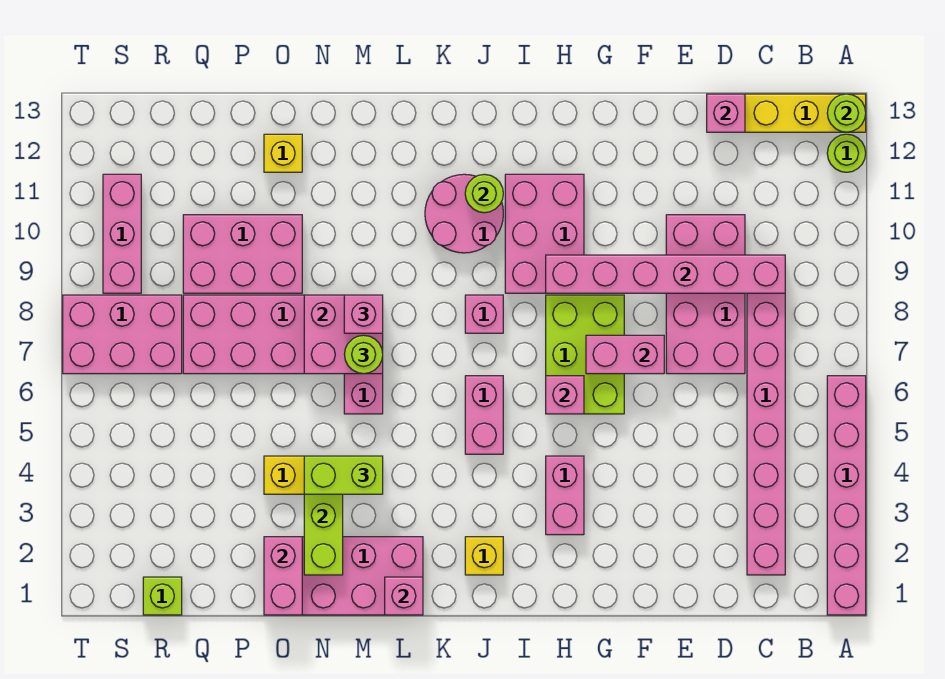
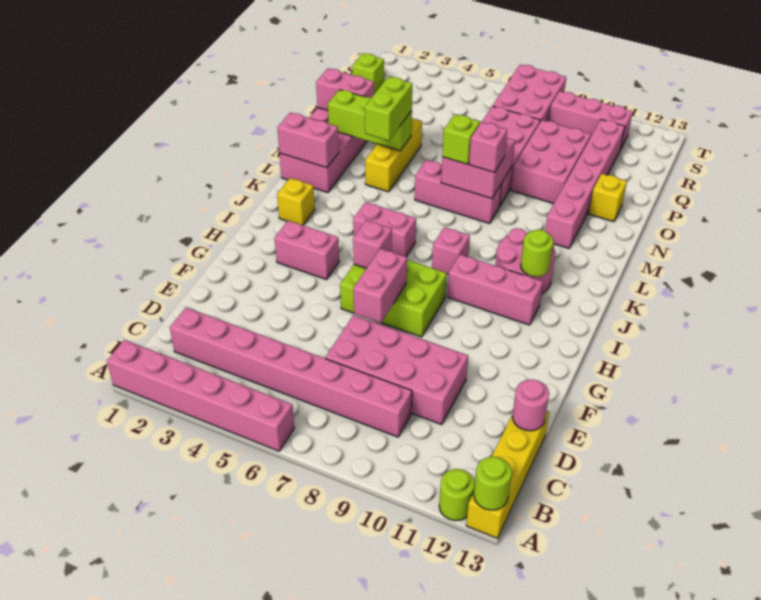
pink brick C9:H9 level 2 -> pink brick M11:R11 level 1
pink brick D13 level 2 -> pink round brick D13 level 2
pink brick H9:I11 level 1 -> pink brick I9:I11 level 1
pink brick L1 level 2 -> pink brick L1:L2 level 2
lime round brick M7 level 3 -> lime brick M7 level 3

